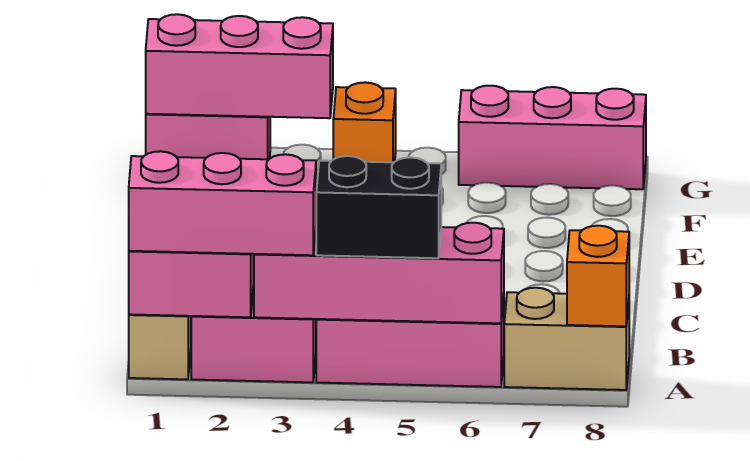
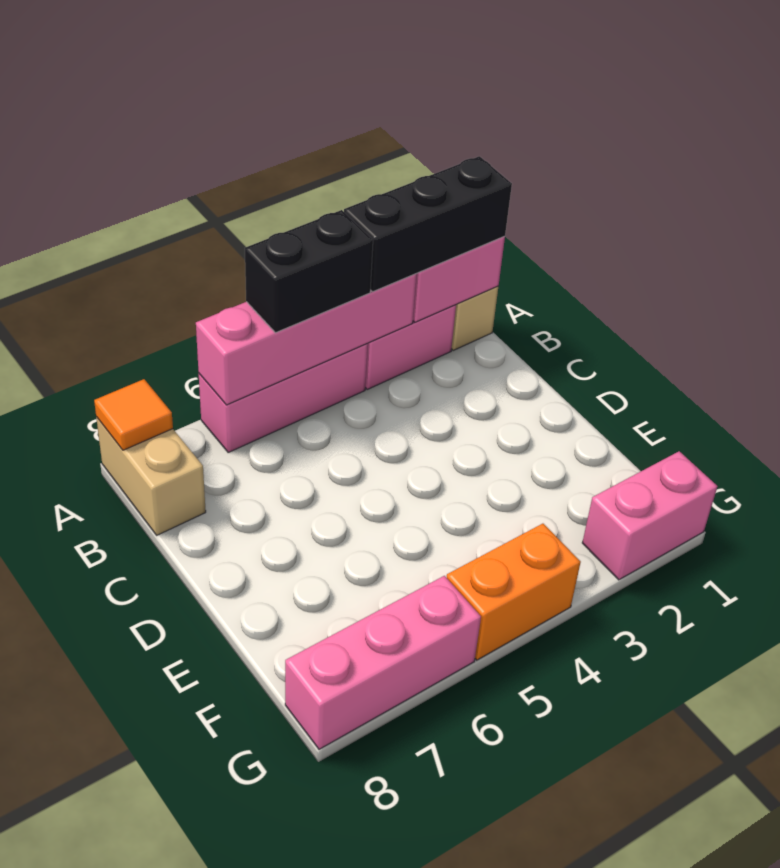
pink brick A1:A3 level 3 -> black brick A1:A3 level 3
tan brick A7:A8 level 1 -> tan brick A8:B8 level 1
orange brick A8 level 2 -> orange tile A8 level 2
pink brick G1:G3 level 2 -> none
orange brick G4 level 1 -> orange brick G4:G5 level 1

